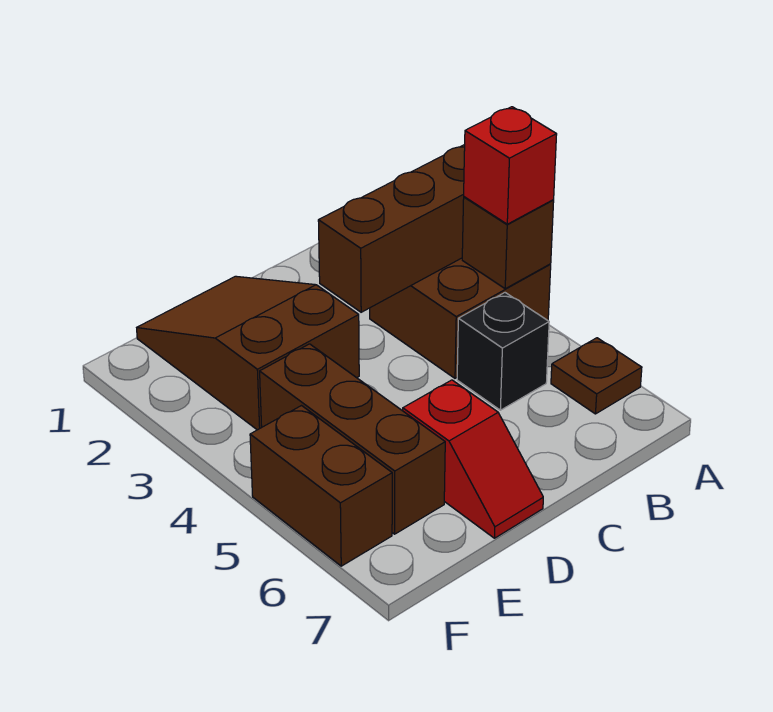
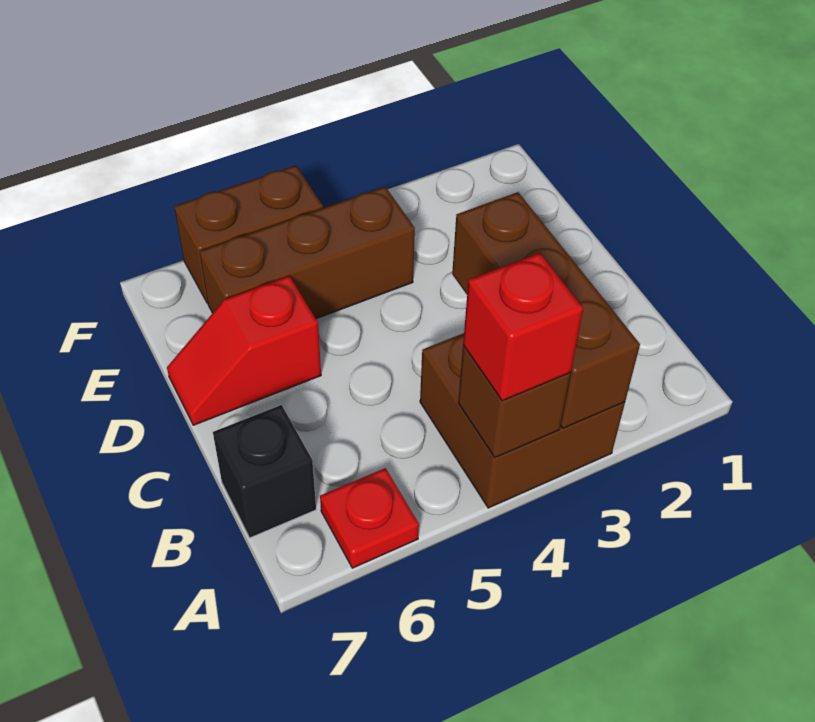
brown plate A6 level 1 -> red plate A6 level 1
black brick B5 level 1 -> black brick B7 level 1
brown slope D1:E3 level 1 top 3 -> none

